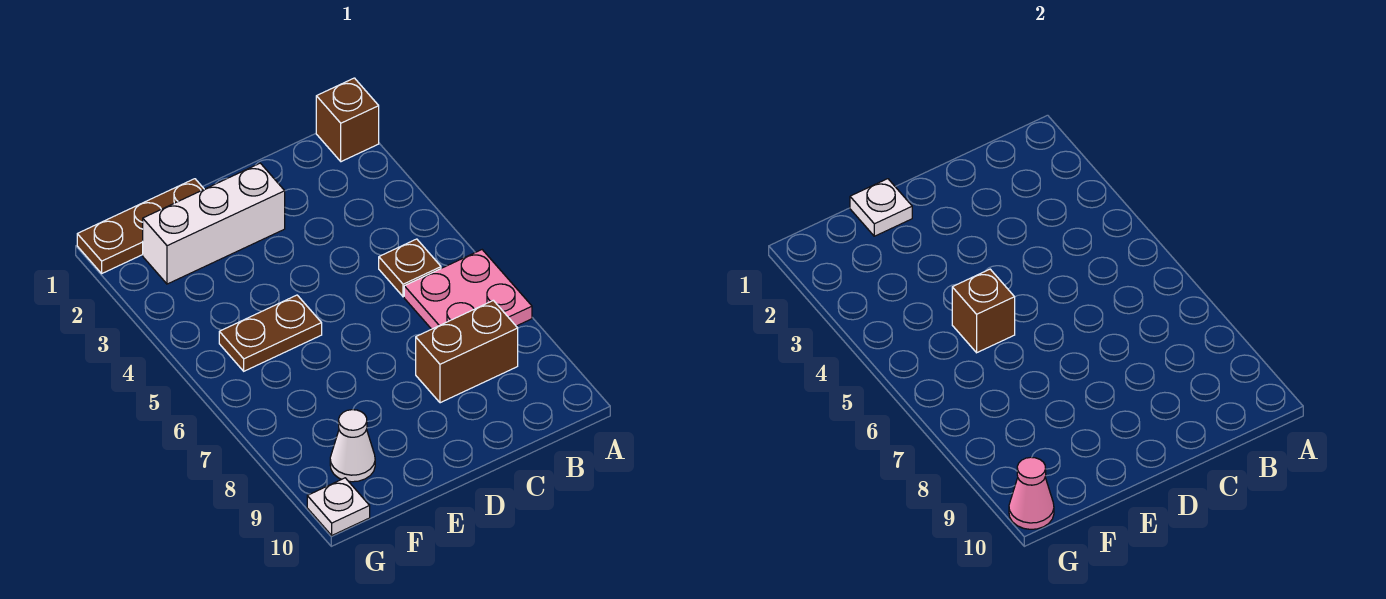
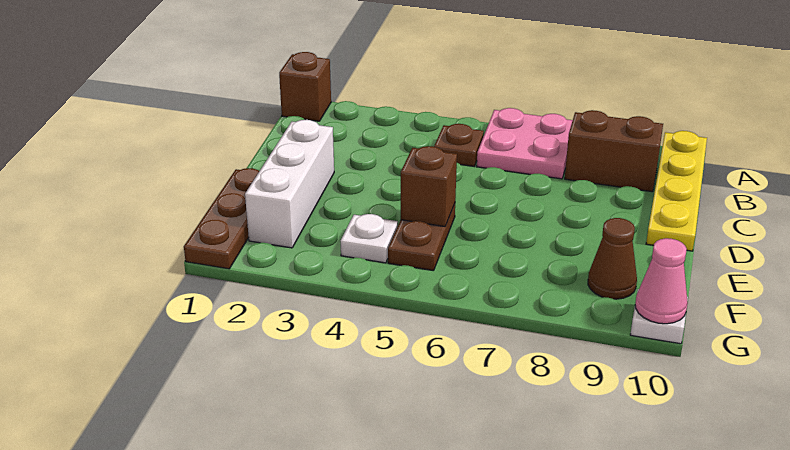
none -> yellow plate A10:D10 level 1
brown brick B8:C8 level 1 -> brown brick B8:B9 level 1
white plate E1 level 2 -> white plate F4 level 1
white cone F9 level 1 -> brown cone F9 level 1

